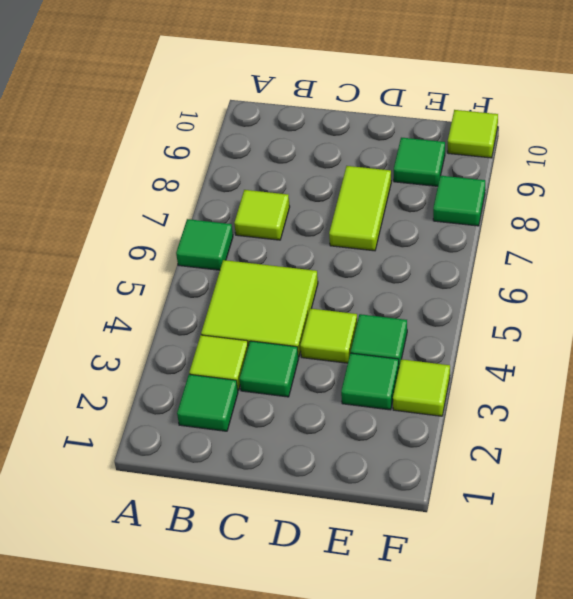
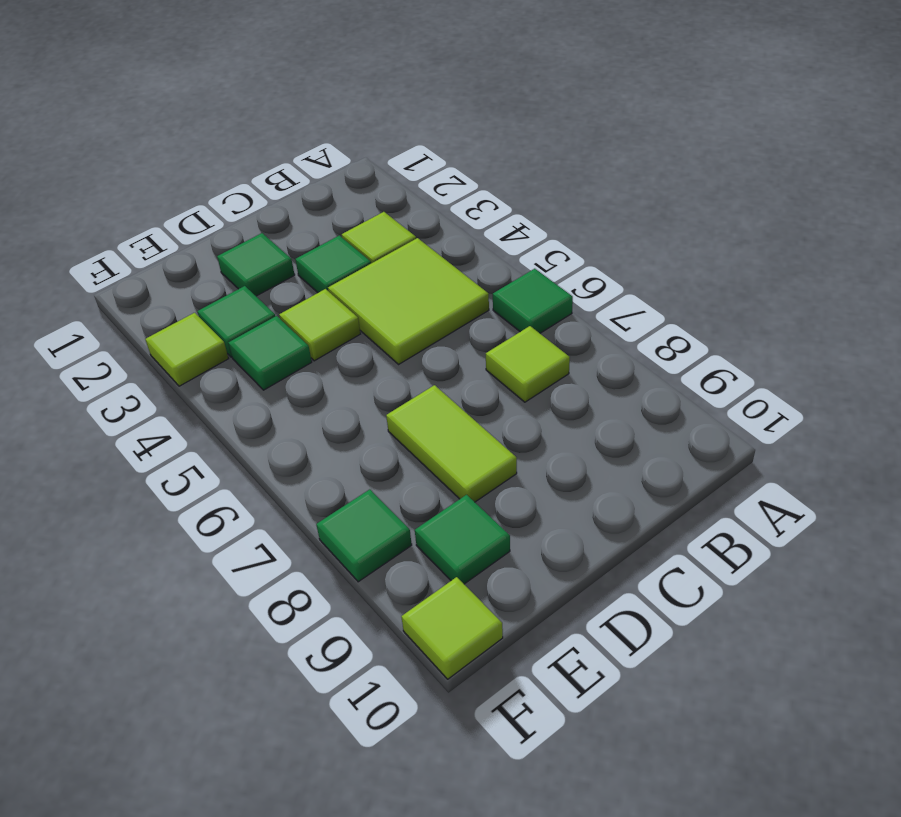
green tile B2 level 1 -> green tile D2 level 1

